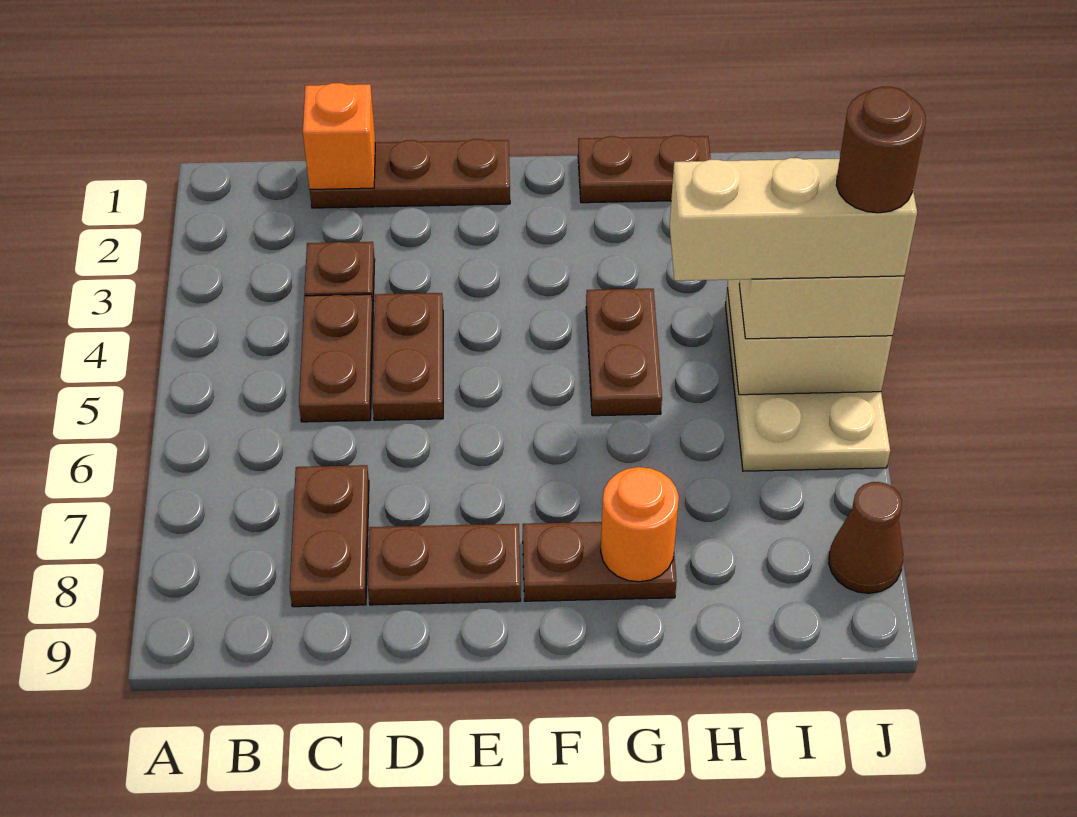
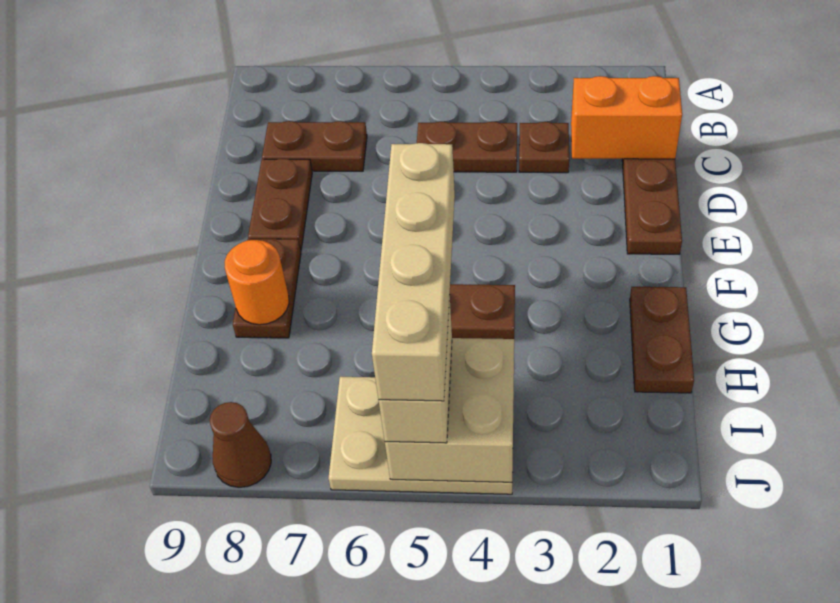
orange brick C1 level 2 -> orange brick C1:C2 level 2
brown plate D4:D5 level 1 -> none
tan brick H5:J5 level 4 -> tan brick G5:J5 level 4
brown round brick J5 level 5 -> none

